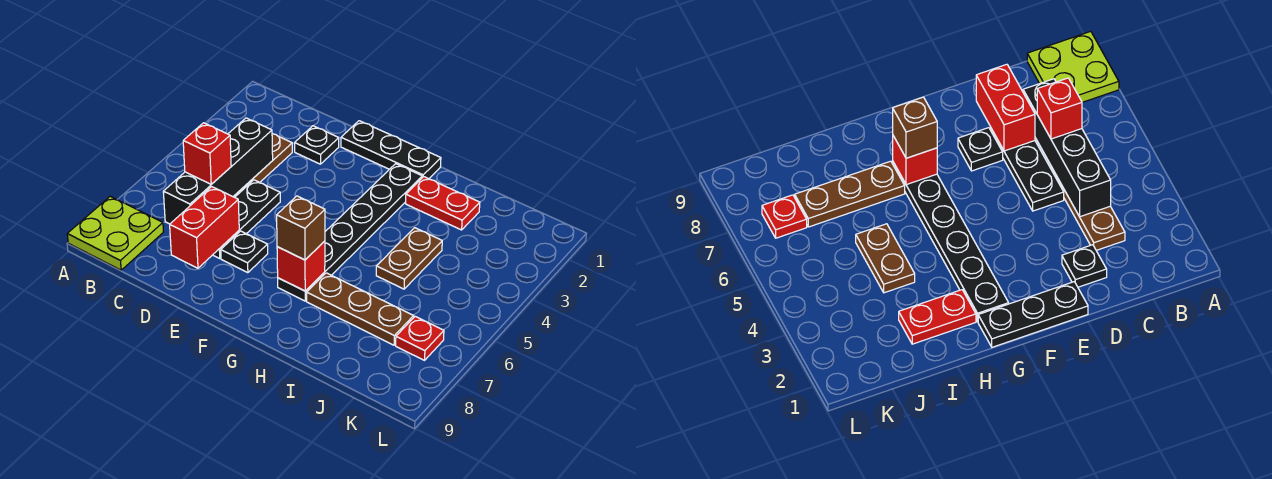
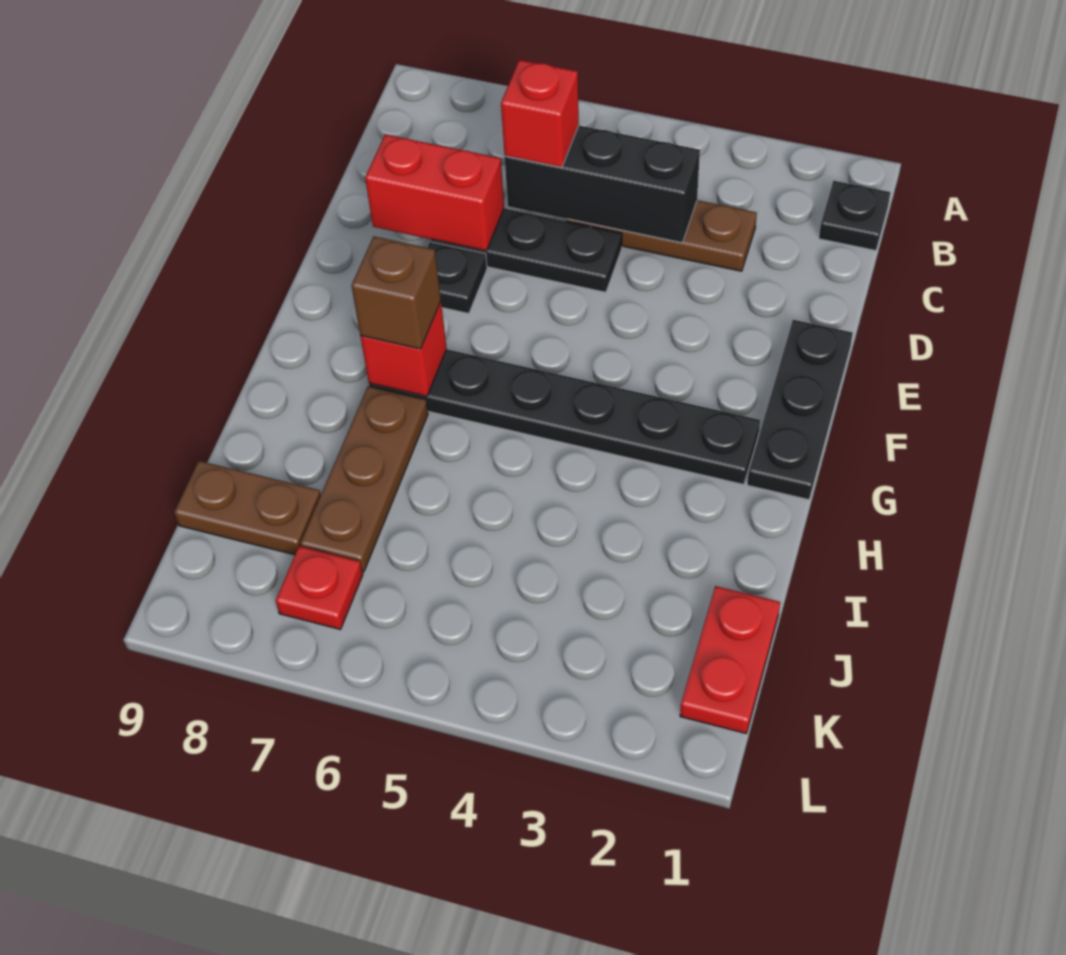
lime plate A8:B9 level 1 -> none
black brick C4:C7 level 2 -> black brick C4:C6 level 2
black plate D2 level 1 -> black plate B1 level 1
red plate H2:I2 level 1 -> red plate J1:K1 level 1
brown plate I4:I5 level 1 -> brown plate J8:J9 level 1

